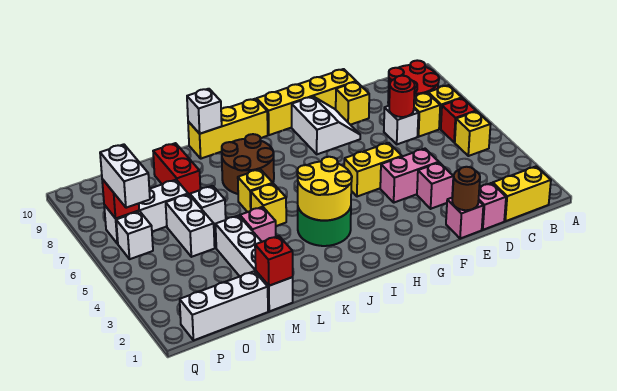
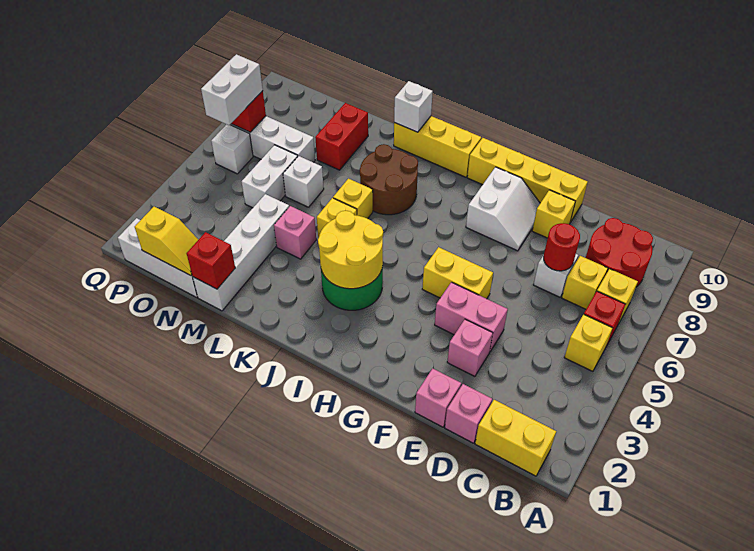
brown round brick E1 level 2 -> none
none -> yellow slope N1:O1 level 2 top O

